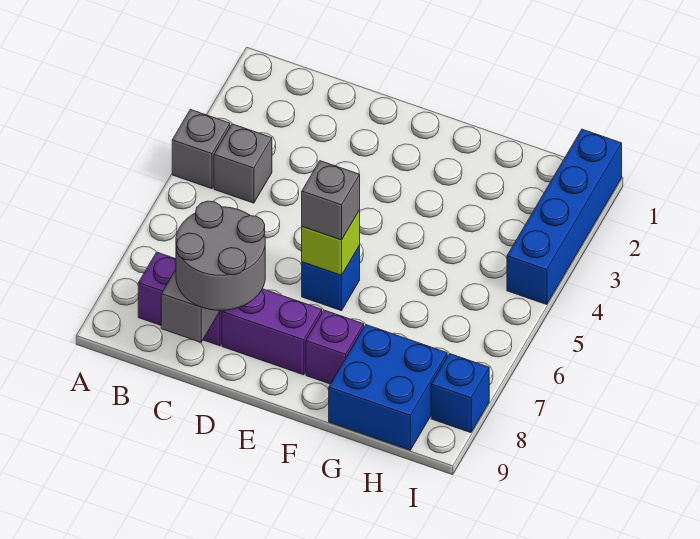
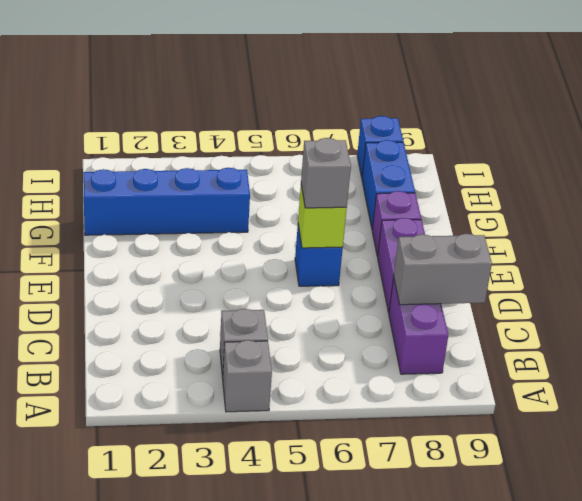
grey round brick C8:D9 level 3 -> none
blue brick G8:H9 level 1 -> blue brick G8:H8 level 1
blue brick I1:I4 level 1 -> blue brick G1:G4 level 1

